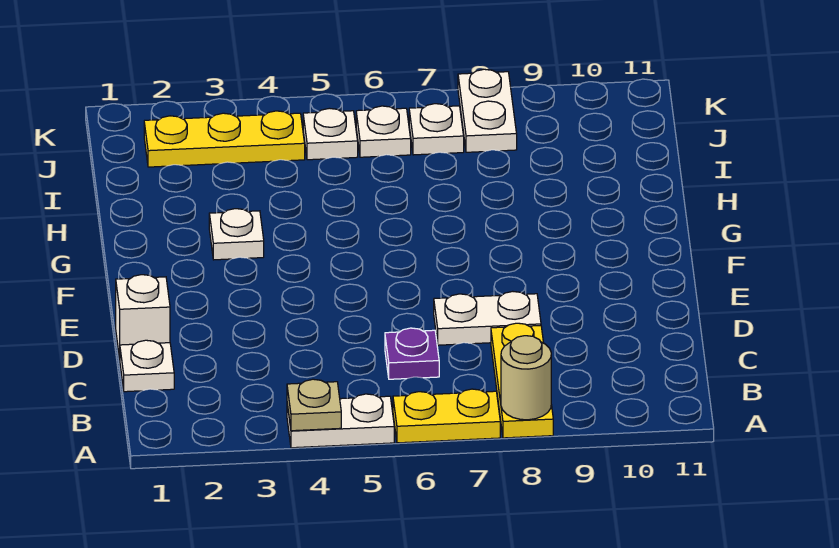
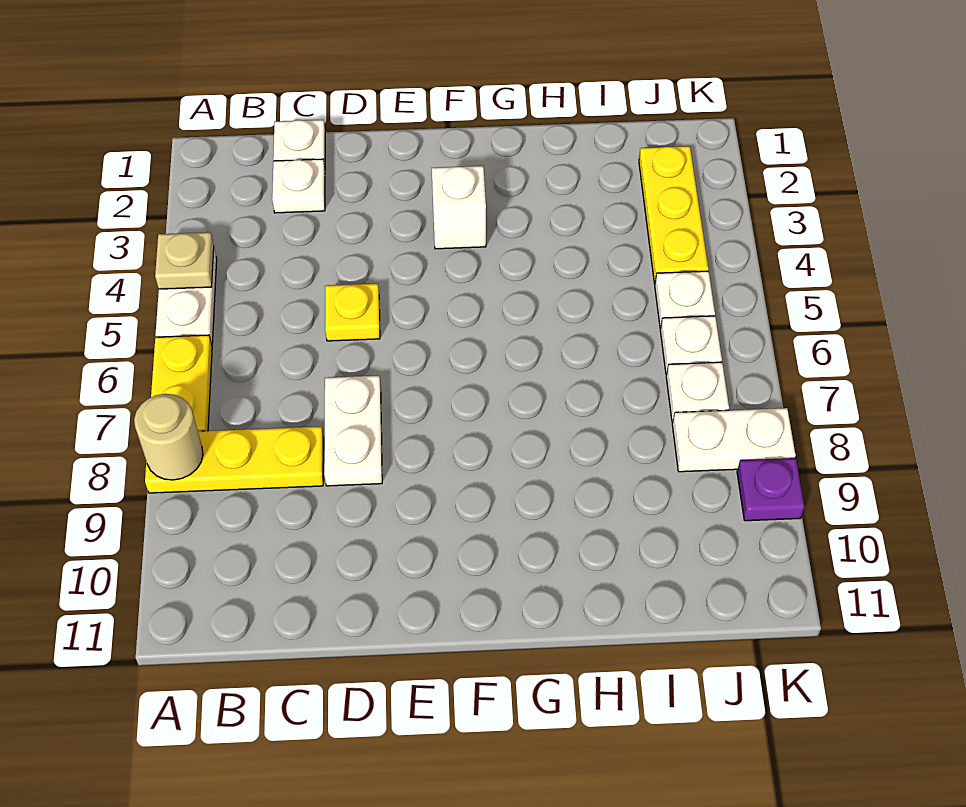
purple plate C6 level 1 -> purple plate K9 level 1
white brick D1 level 1 -> white brick F3 level 1
none -> yellow plate D5 level 1
white plate G3 level 1 -> white plate C2 level 1

